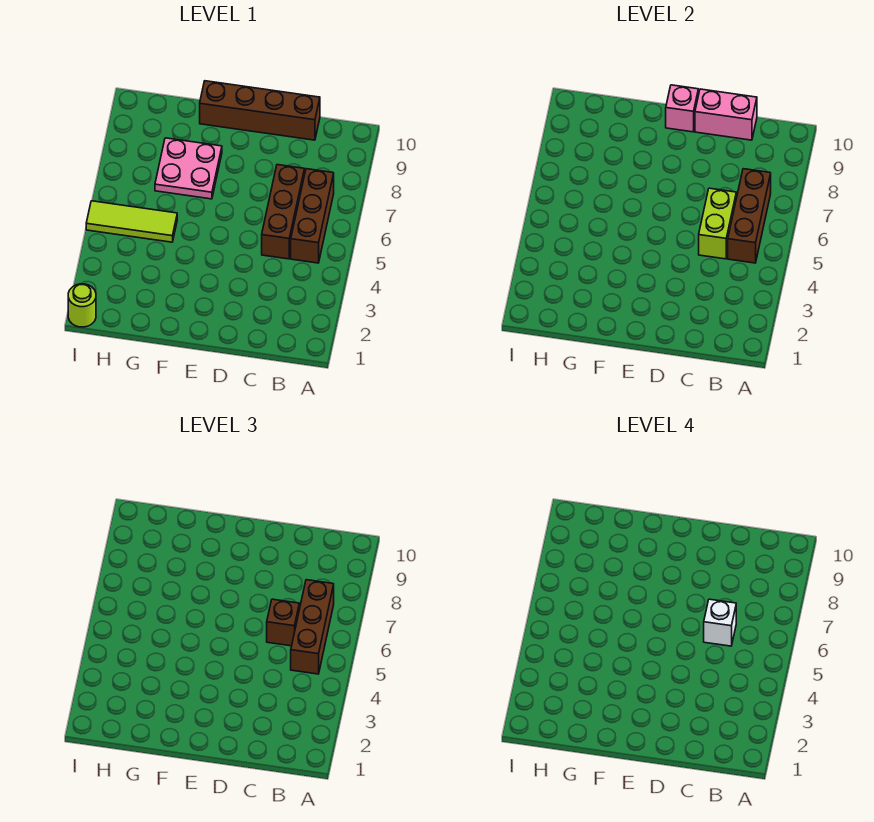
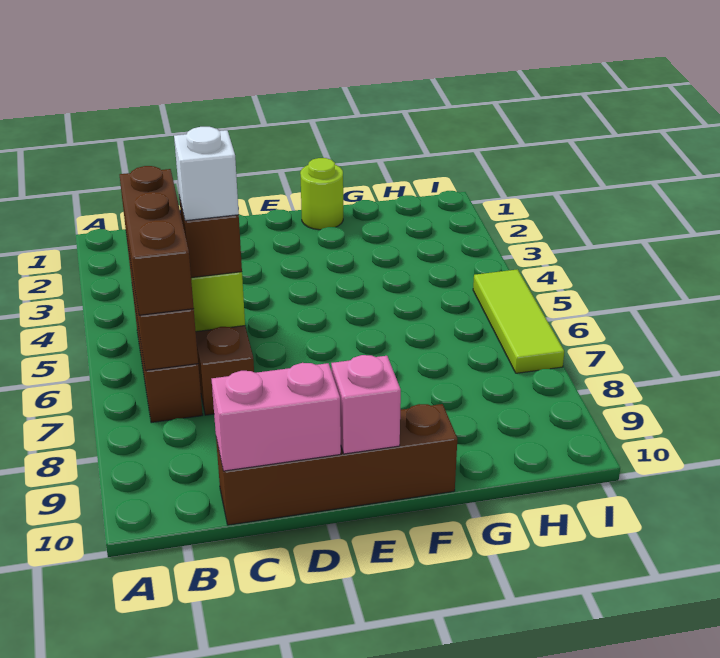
pink plate F7:G8 level 1 -> none
lime tile G5:I5 level 1 -> lime tile I5:I7 level 1
lime round brick I1 level 1 -> lime round brick F1 level 1

